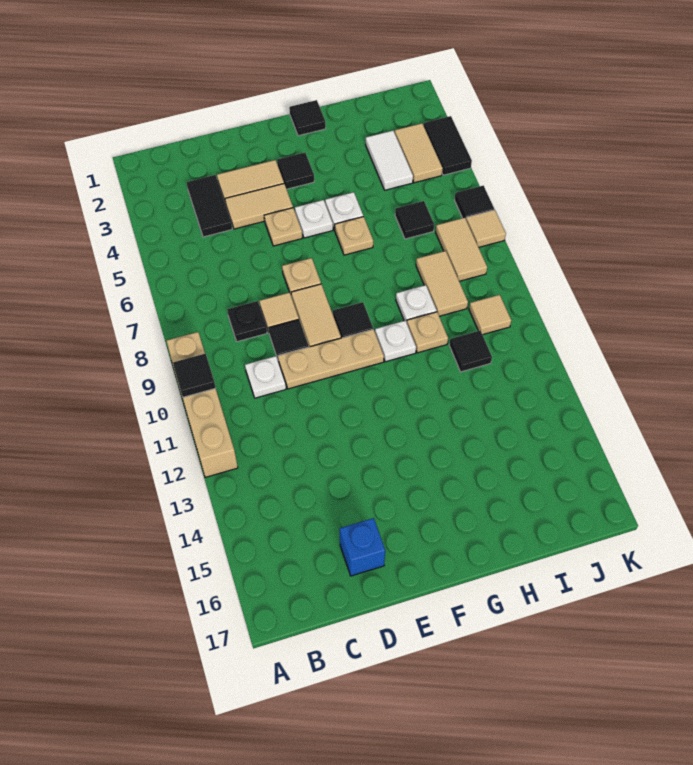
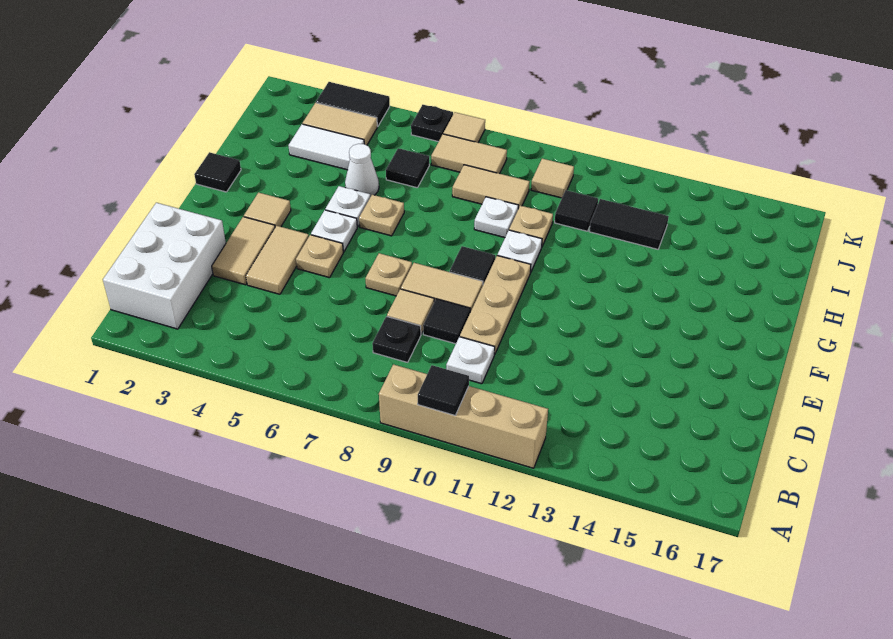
none -> white brick B1:D2 level 1
black tile C3:C4 level 1 -> black tile I12:I13 level 1
blue brick D16 level 1 -> none
black tile F3 level 1 -> tan tile F3 level 1
none -> white cone H5 level 1
black tile K6 level 1 -> black plate K6 level 1

